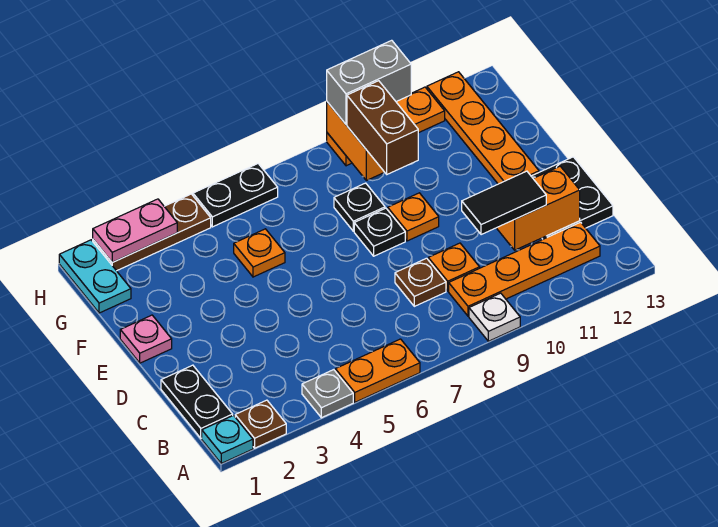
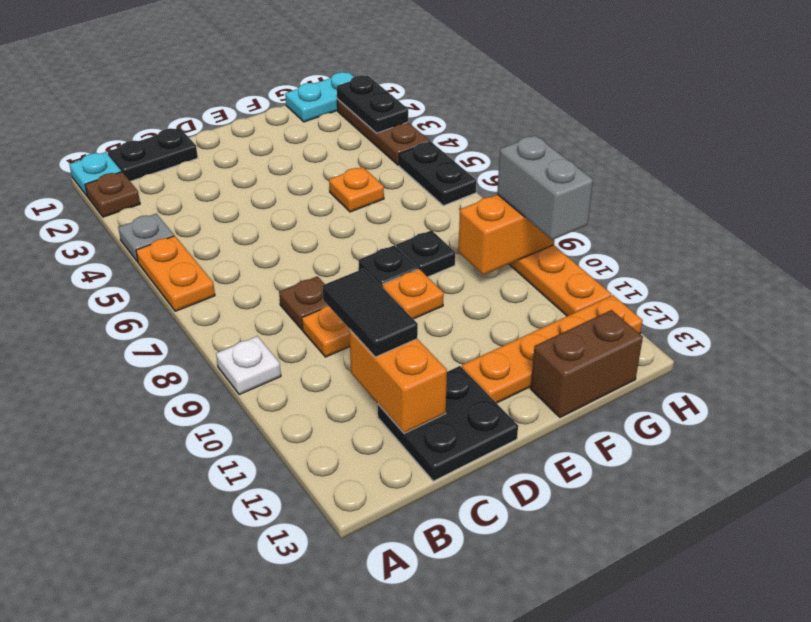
orange plate B9:B12 level 1 -> none
pink plate E1 level 1 -> none
brown brick F9:G9 level 3 -> brown brick F13:G13 level 1
pink plate H2:H3 level 2 -> black plate H2:H3 level 2

